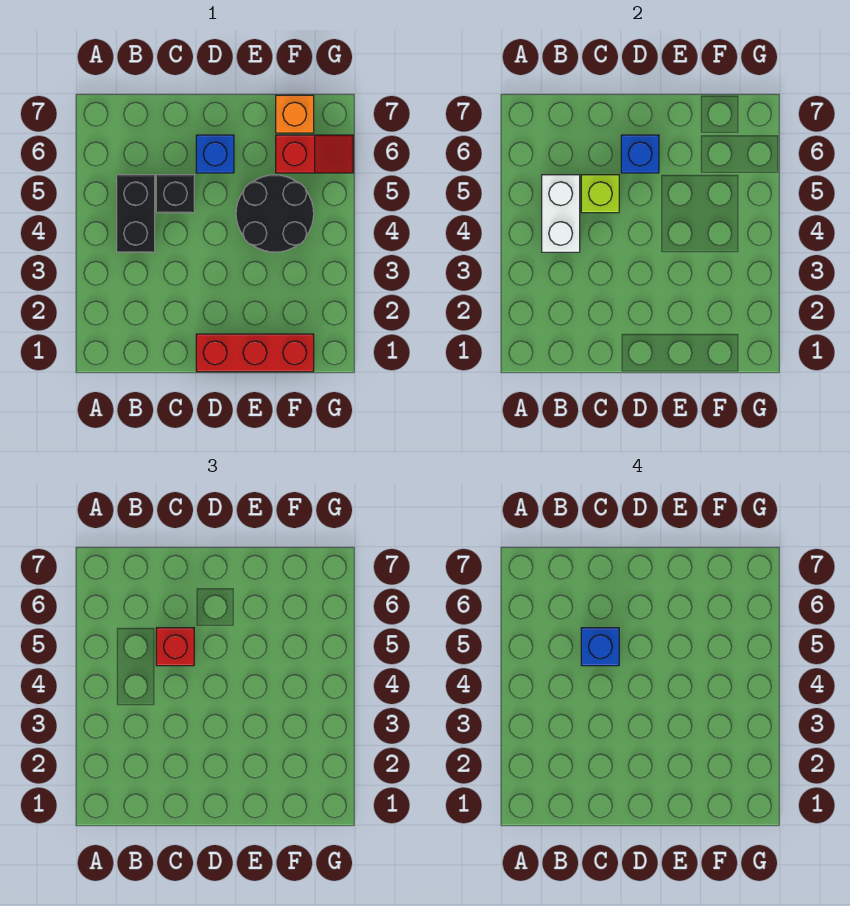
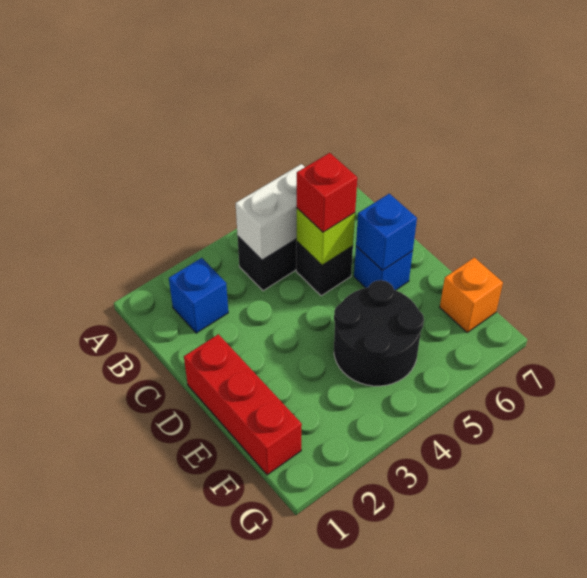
blue brick C5 level 4 -> blue brick B2 level 1
red slope F6:G6 level 1 top F -> none

